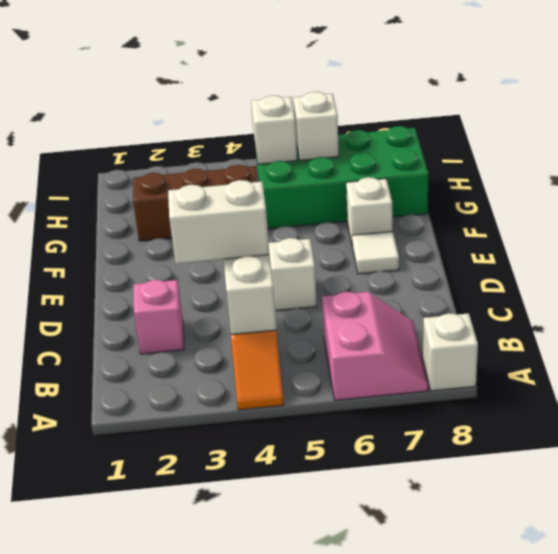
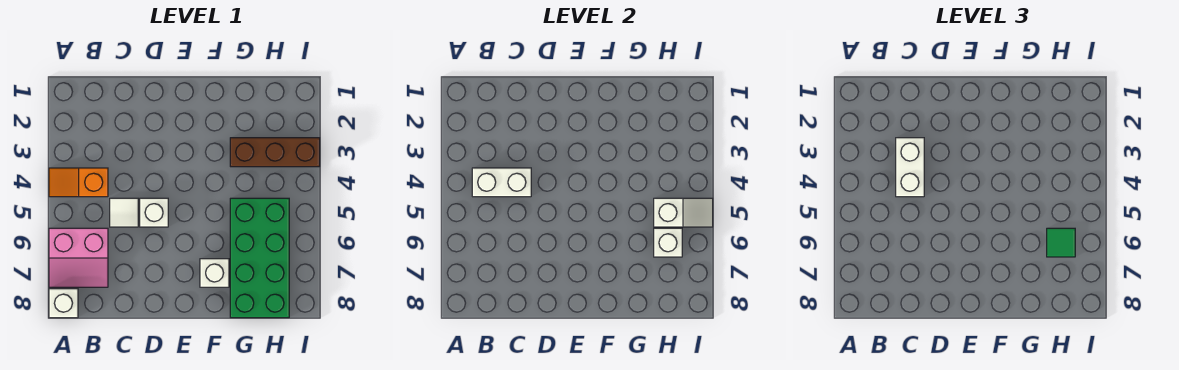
pink brick C2 level 1 -> none
white tile E7 level 1 -> white tile C5 level 1
brown brick G2:G4 level 1 -> brown brick G3:I3 level 1
none -> green tile H6 level 3

